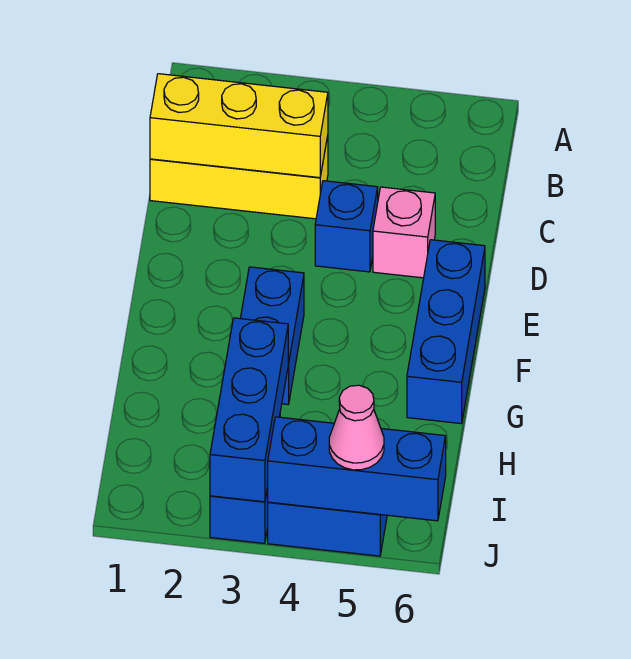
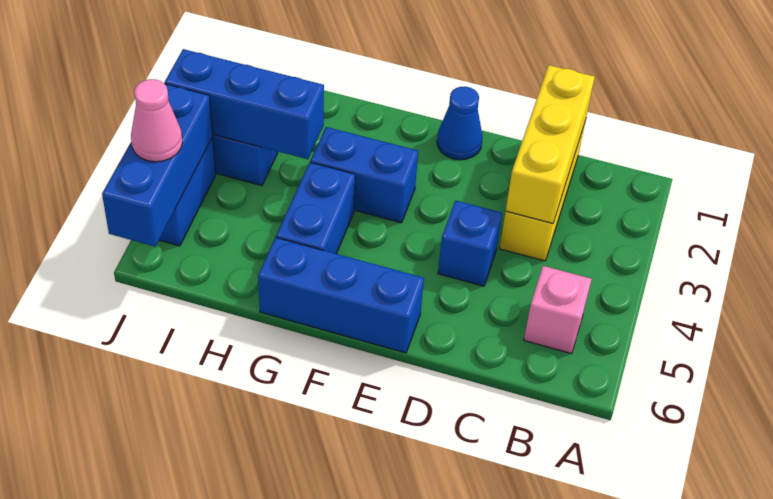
pink brick D5 level 1 -> pink brick B5 level 1
none -> blue cone E1 level 1
none -> blue brick G4:G5 level 1

